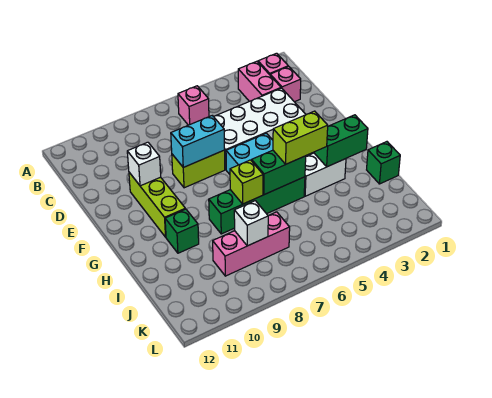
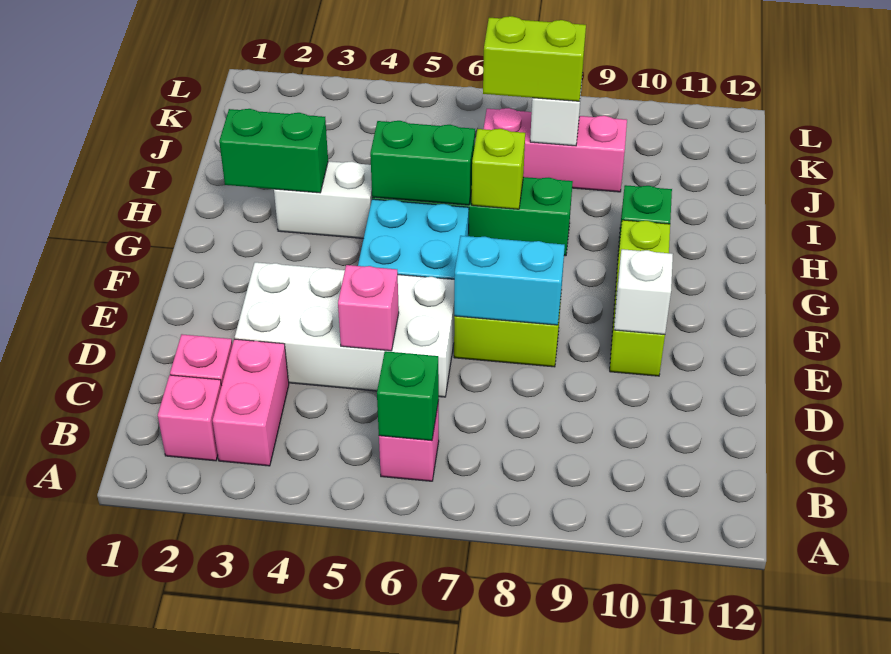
none -> pink brick D5 level 2
lime brick H4:H5 level 3 -> lime brick J7:J8 level 3
green brick I1 level 1 -> green brick B6 level 2

